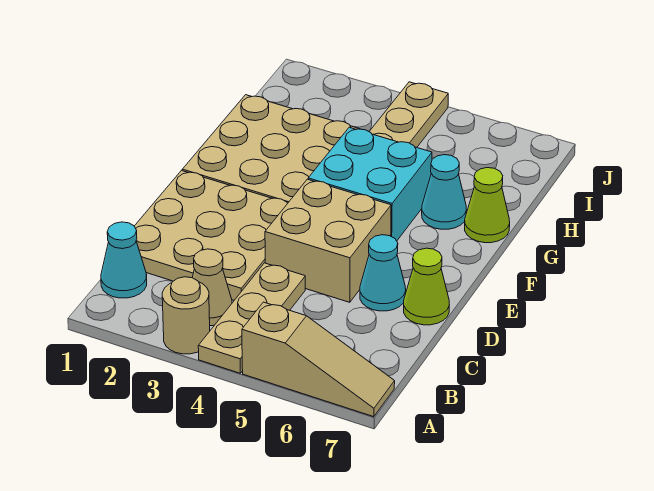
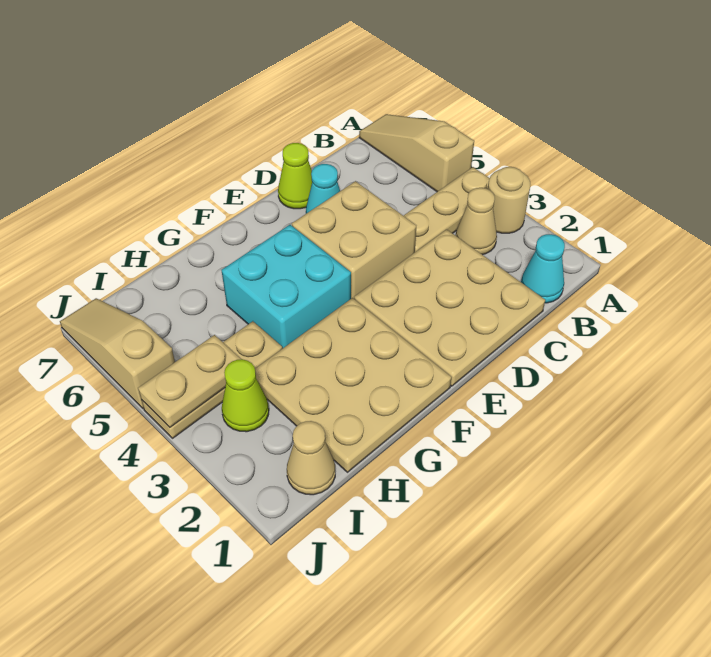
cyan cone G6 level 1 -> none
lime cone G7 level 1 -> lime cone I3 level 1
none -> tan cone I1 level 1
none -> tan plate I4:J4 level 2
none -> tan slope J5:J7 level 1 top 5

